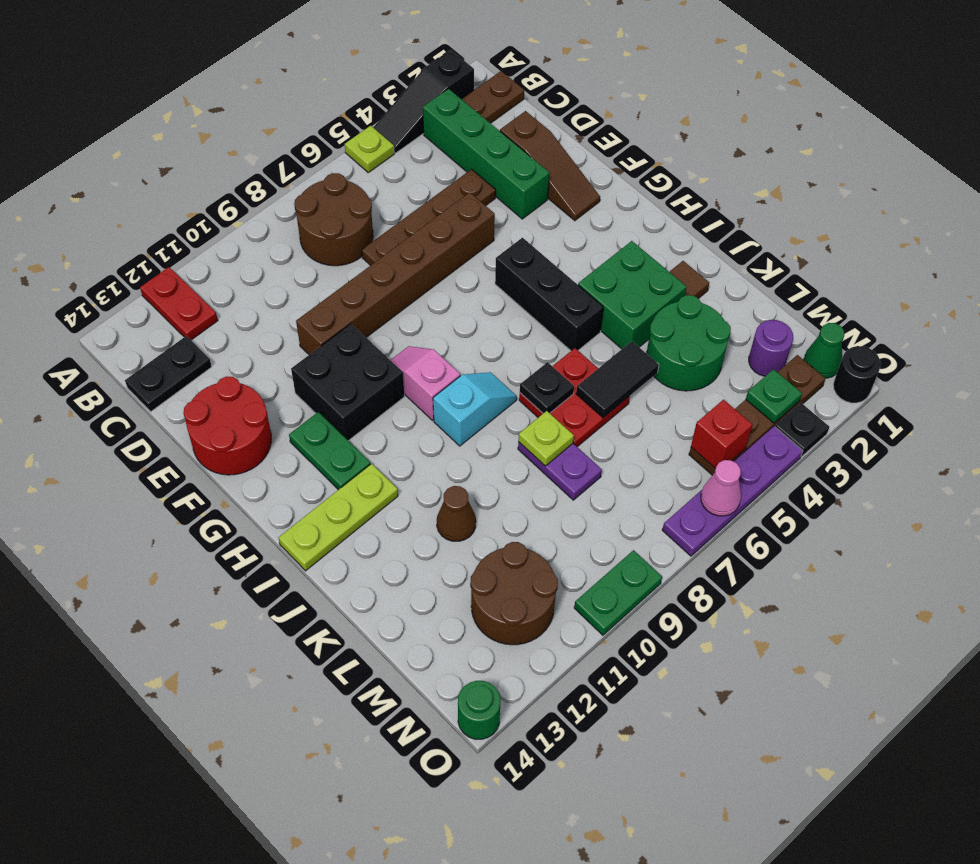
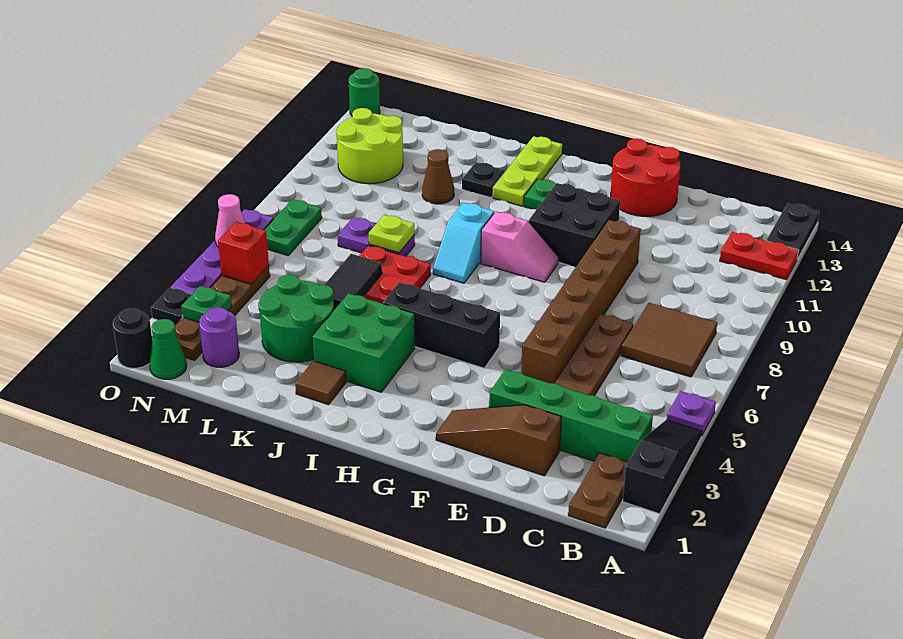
lime plate A5 level 1 -> purple plate A5 level 1
brown round brick B7:C8 level 1 -> brown tile B7:C8 level 1
black plate C13:C14 level 1 -> black plate A13:A14 level 1
black plate J7 level 2 -> black plate J12 level 1
brown round brick M11:N12 level 1 -> lime round brick M11:N12 level 1
green plate O9:O10 level 1 -> green plate N7:N8 level 1

